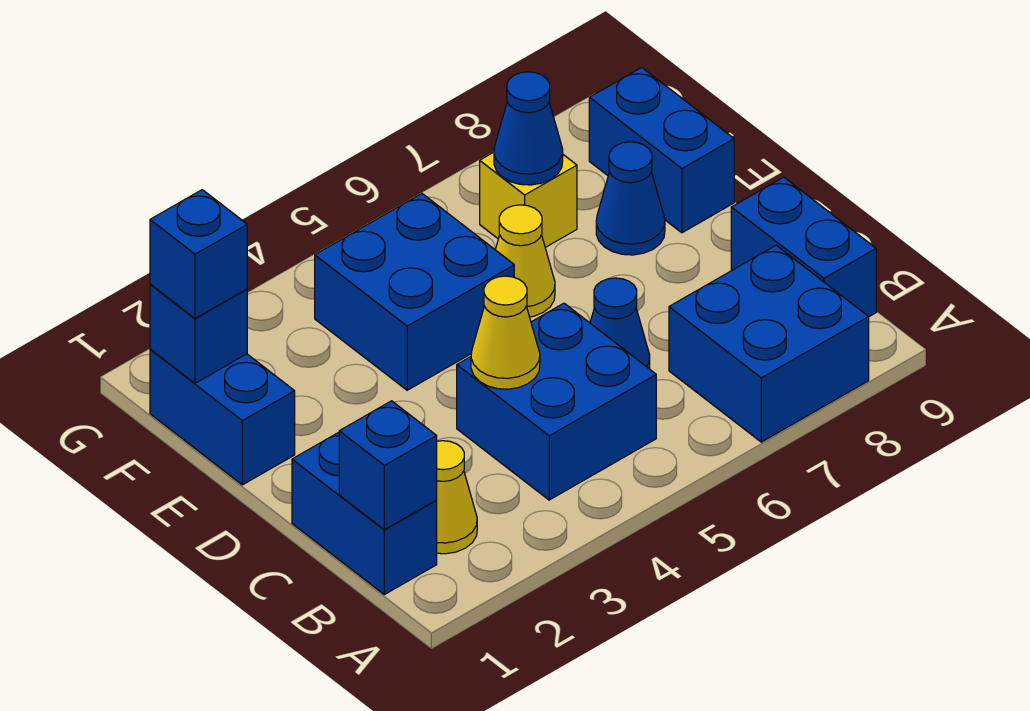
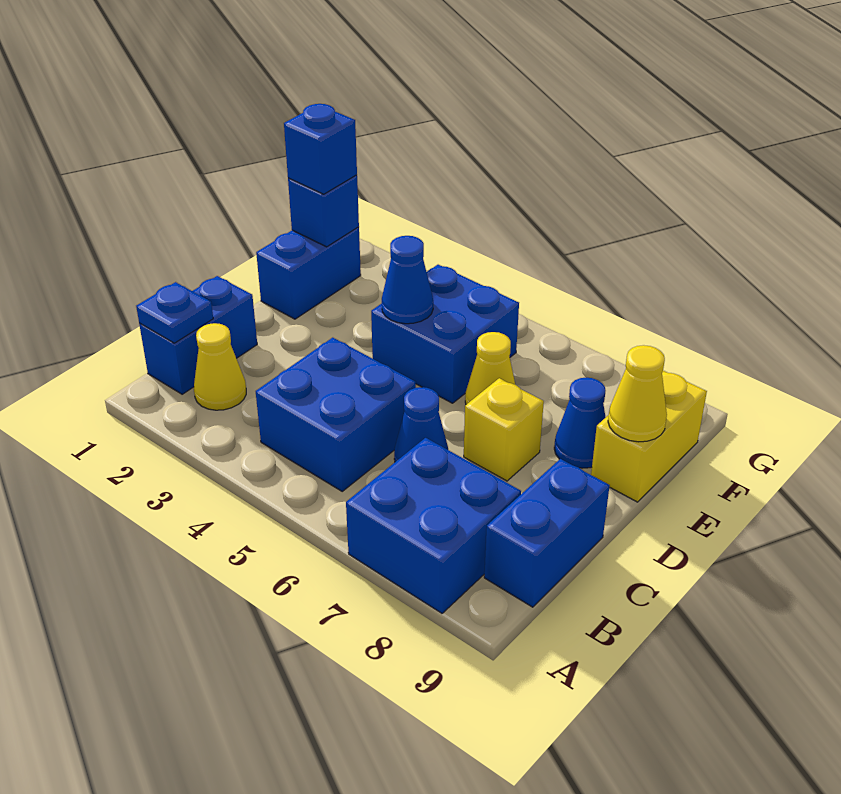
blue brick B1 level 2 -> blue plate B1 level 2
yellow cone C4 level 2 -> yellow cone E9 level 2
blue brick E9:F9 level 1 -> yellow brick E9:F9 level 1
yellow brick F7 level 1 -> yellow brick D7 level 1
blue cone F7 level 2 -> blue cone E4 level 2

